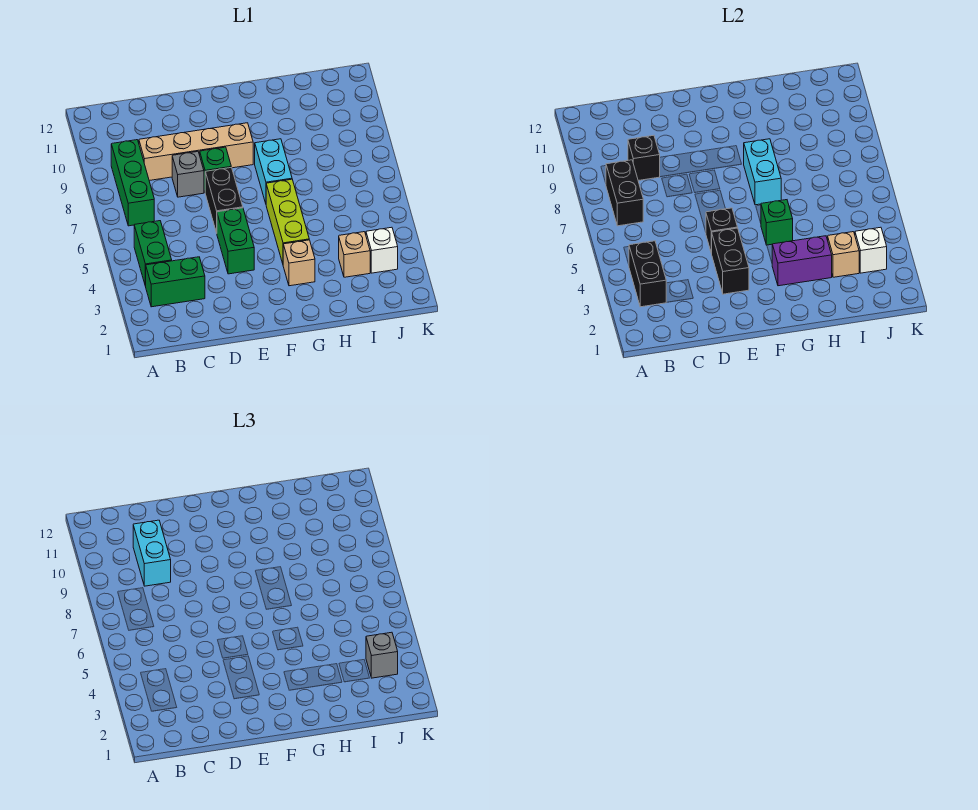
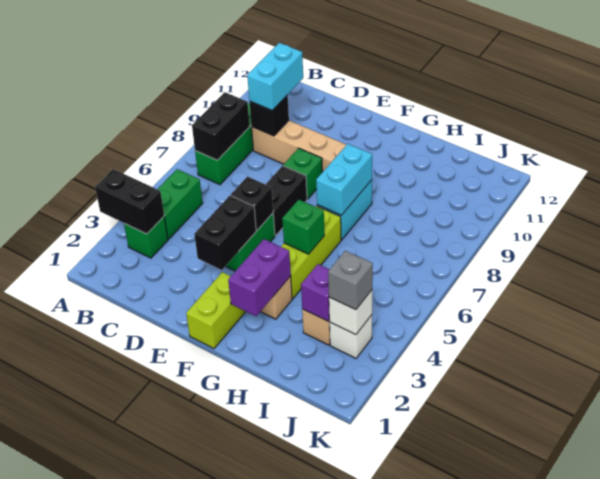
green brick B3:C3 level 1 -> green brick B3 level 1
black brick B3:B4 level 2 -> black brick A3:B3 level 2
grey brick D8 level 1 -> none
none -> lime brick F1:F2 level 1
purple brick G3:H3 level 2 -> purple brick G2:G3 level 2
tan brick I3 level 2 -> purple brick I3 level 2

